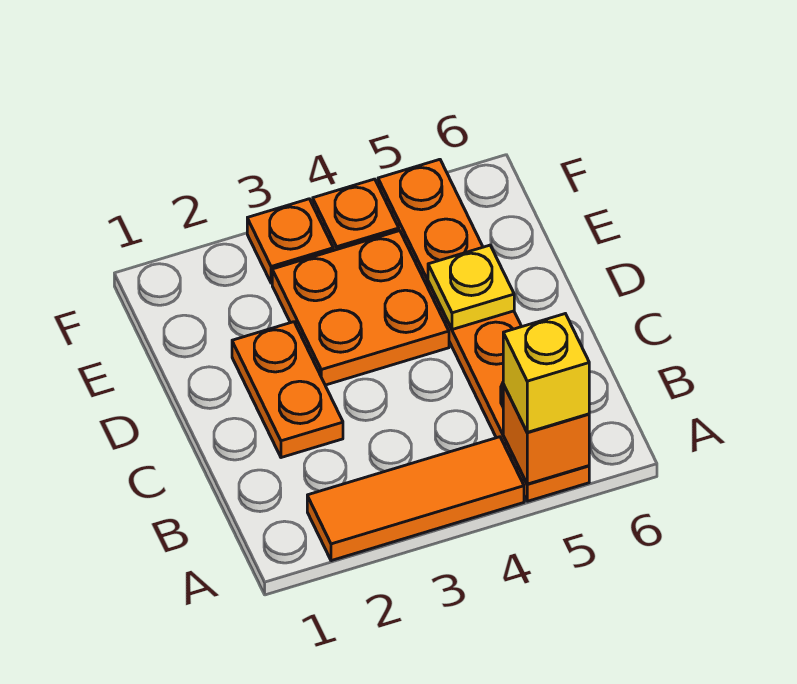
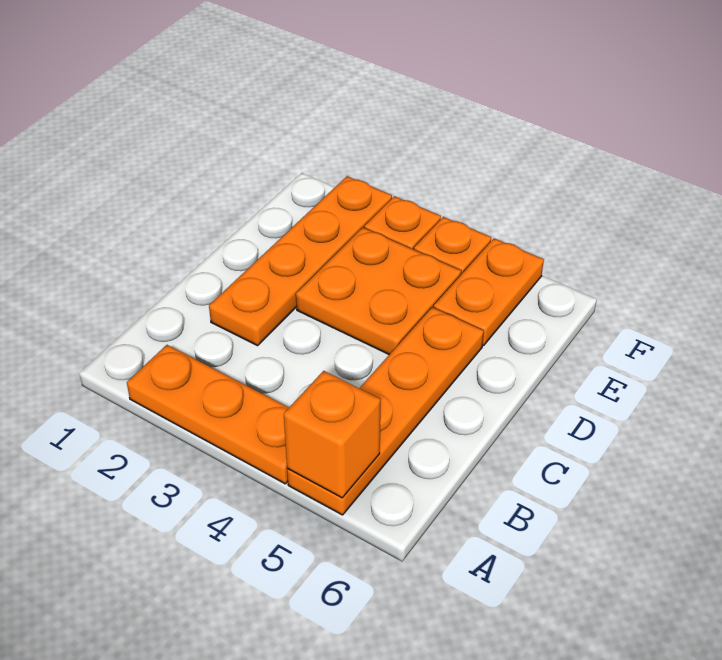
orange tile A2:A4 level 1 -> orange plate A2:A4 level 1
yellow brick A5 level 3 -> none
orange plate C2:D2 level 1 -> orange plate C2:F2 level 1
yellow plate D5 level 2 -> none

